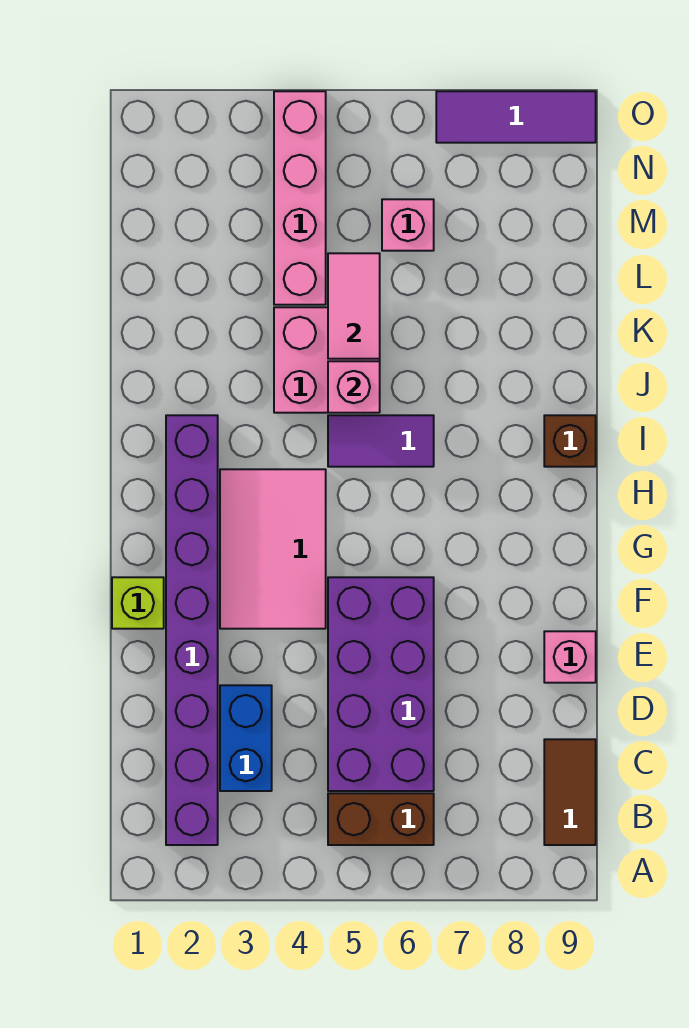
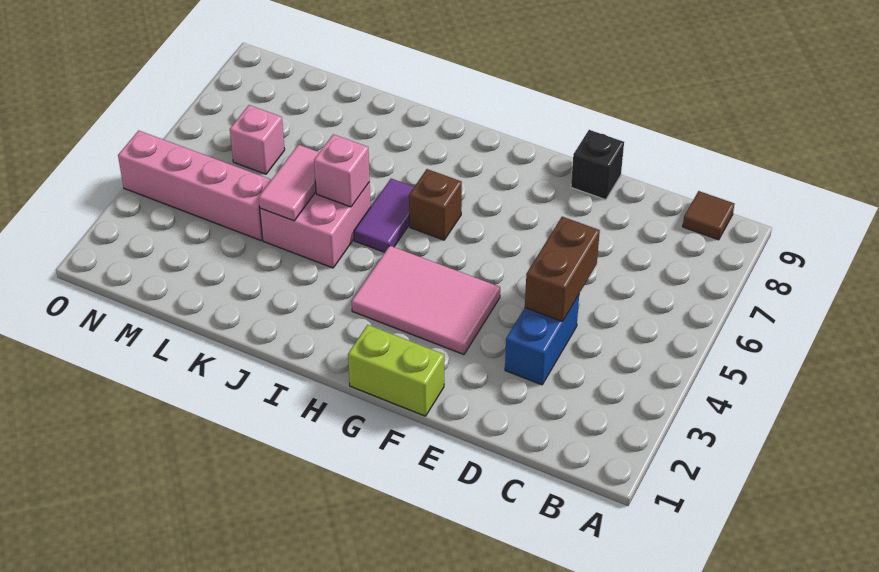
purple brick B2:I2 level 1 -> none
brown brick B5:B6 level 1 -> brown brick D4:D5 level 2
brown tile B9:C9 level 1 -> brown tile B9 level 1
blue brick C3:D3 level 1 -> blue brick D3:D4 level 1
purple brick C5:F6 level 1 -> none
pink brick E9 level 1 -> black brick E9 level 1
lime brick F1 level 1 -> lime brick F1:G1 level 1
brown brick I9 level 1 -> brown brick H6 level 1
pink tile K5:L5 level 2 -> pink tile K4:K5 level 2
purple tile O7:O9 level 1 -> none

